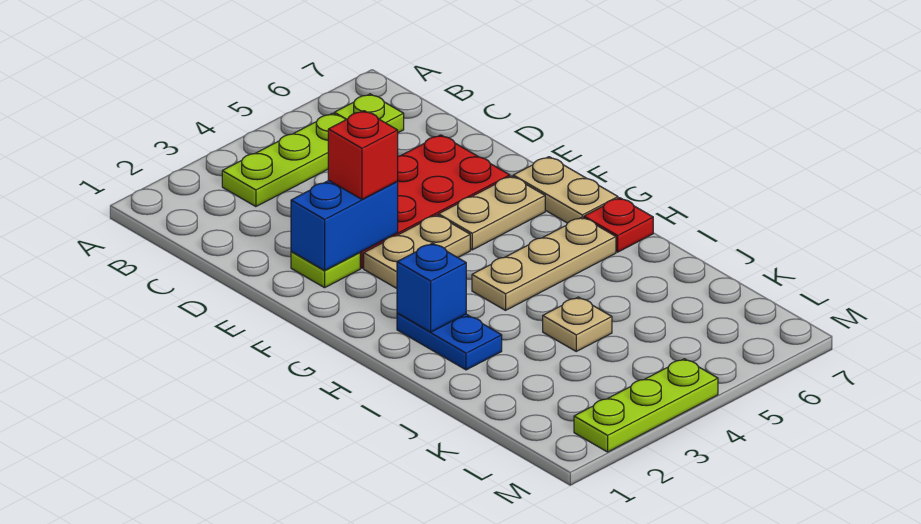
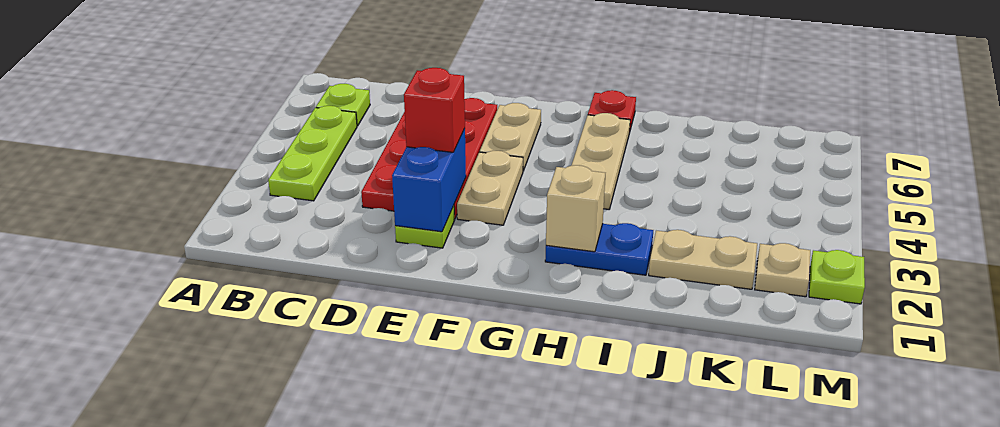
tan plate F7:G7 level 1 -> tan plate J2:K2 level 1
blue brick H2 level 2 -> tan brick H2 level 2
tan plate J4 level 1 -> tan plate L2 level 1
lime plate M2:M4 level 1 -> lime plate M2 level 1

